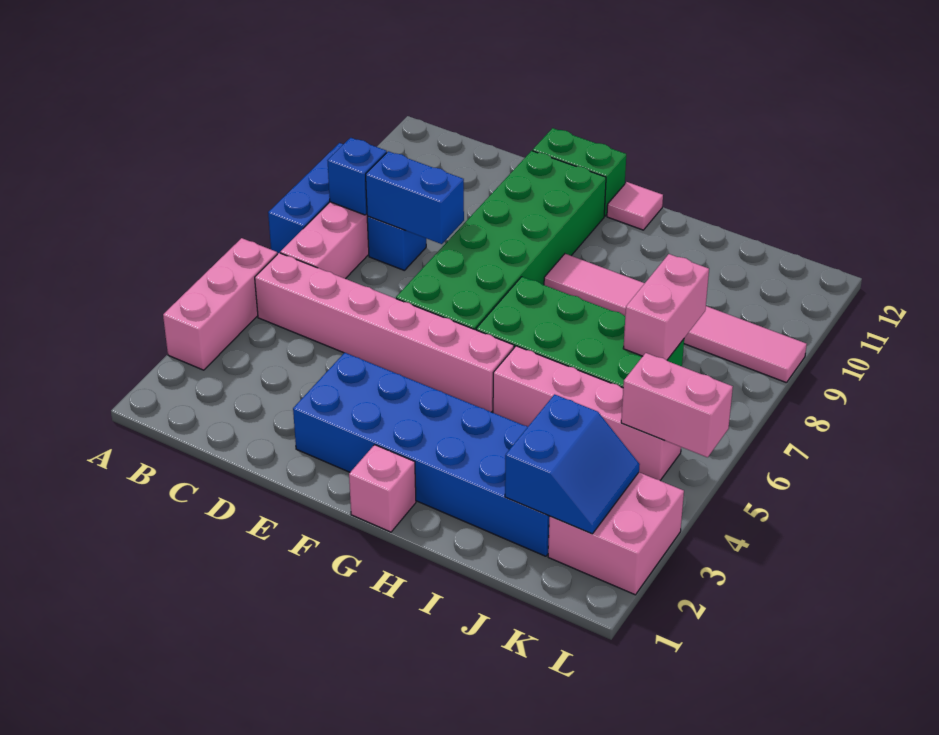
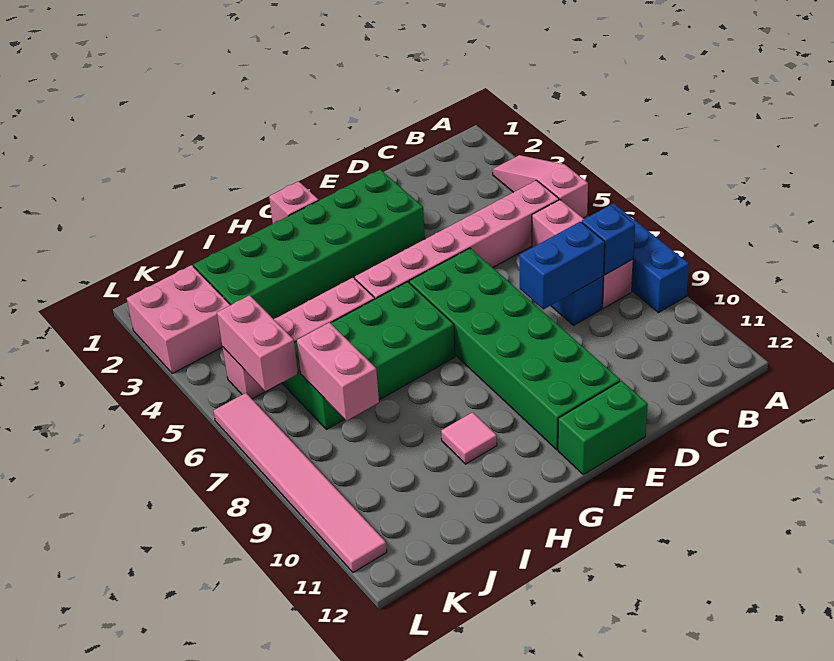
pink brick A3:A5 level 1 -> pink slope A3:A5 level 1 top 5
blue brick E2:J3 level 1 -> green brick E2:J3 level 1
pink tile G9:L9 level 1 -> pink tile L6:L11 level 1
pink tile G12 level 1 -> pink tile H10 level 1
blue slope J2:K3 level 2 top J -> none
pink brick K5:L5 level 2 -> pink brick K5:K6 level 2

